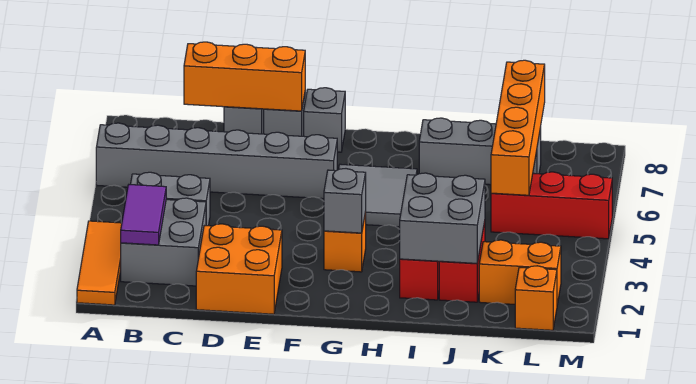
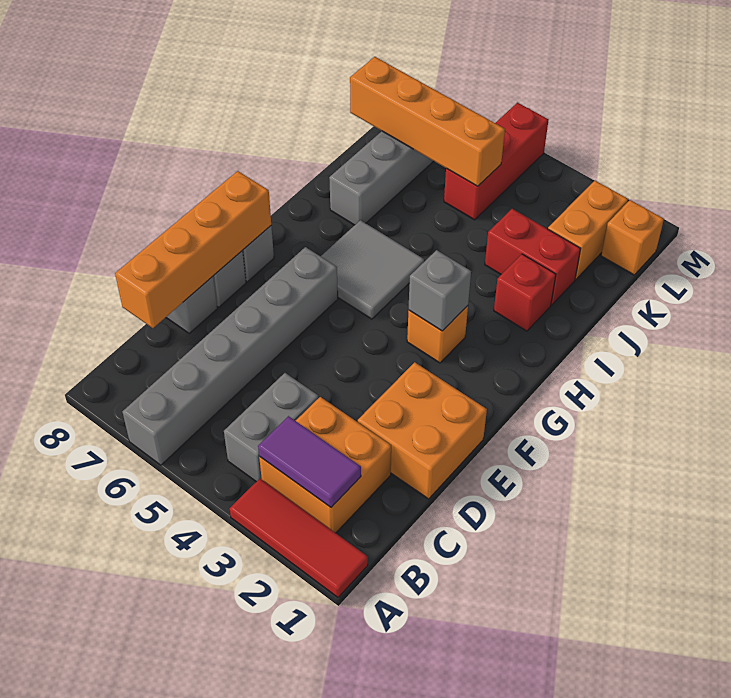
orange tile A1:A3 level 1 -> red tile A1:A3 level 1
grey brick B2:C3 level 1 -> orange brick B2:C3 level 1
orange brick C8:E8 level 2 -> orange brick C8:F8 level 2
grey brick I2:J3 level 2 -> none

